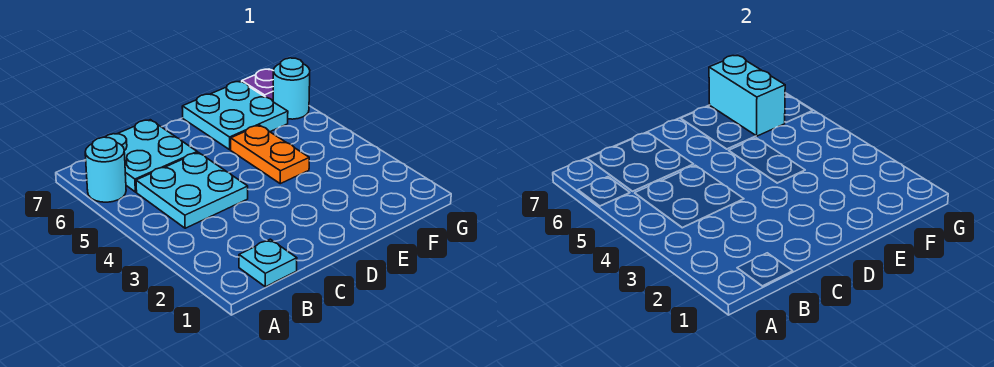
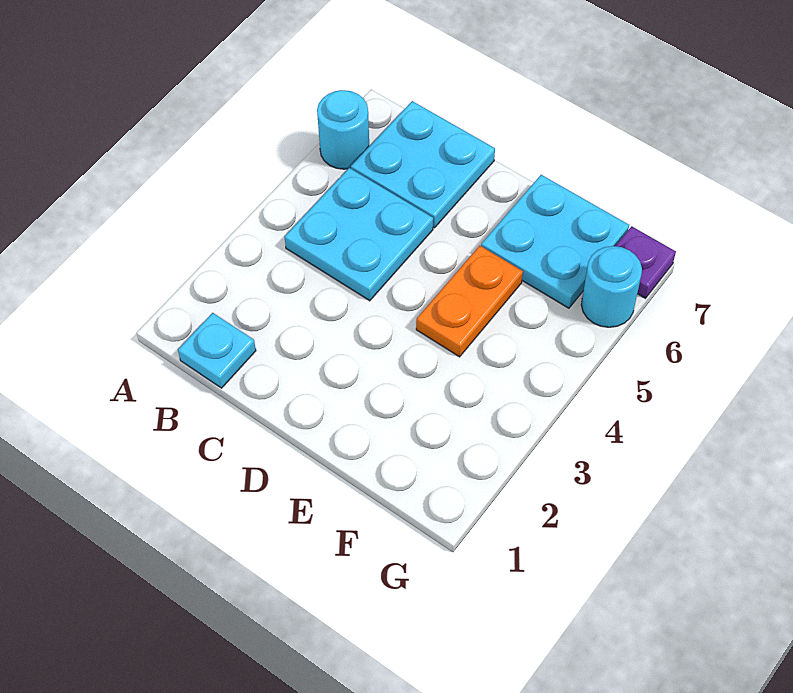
cyan brick F6:F7 level 2 -> none

